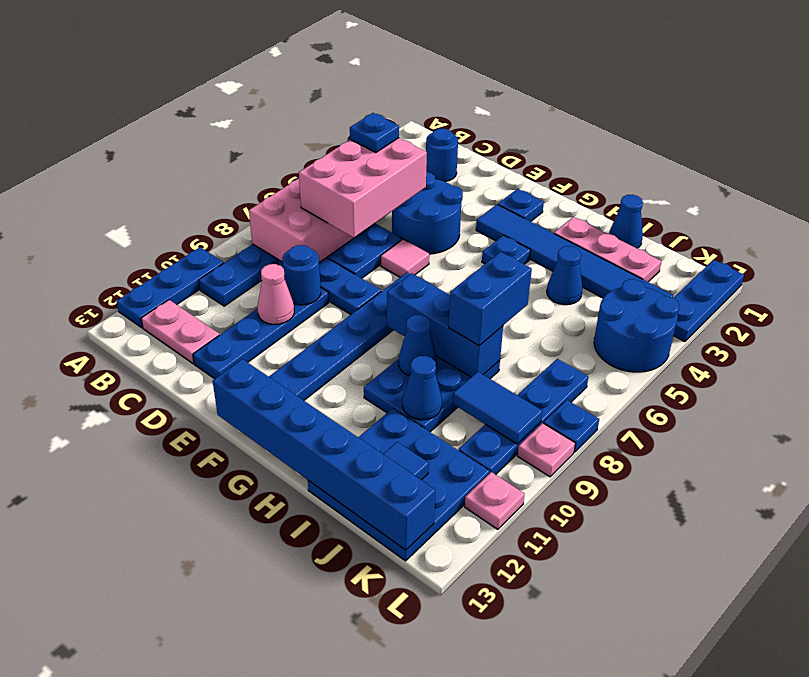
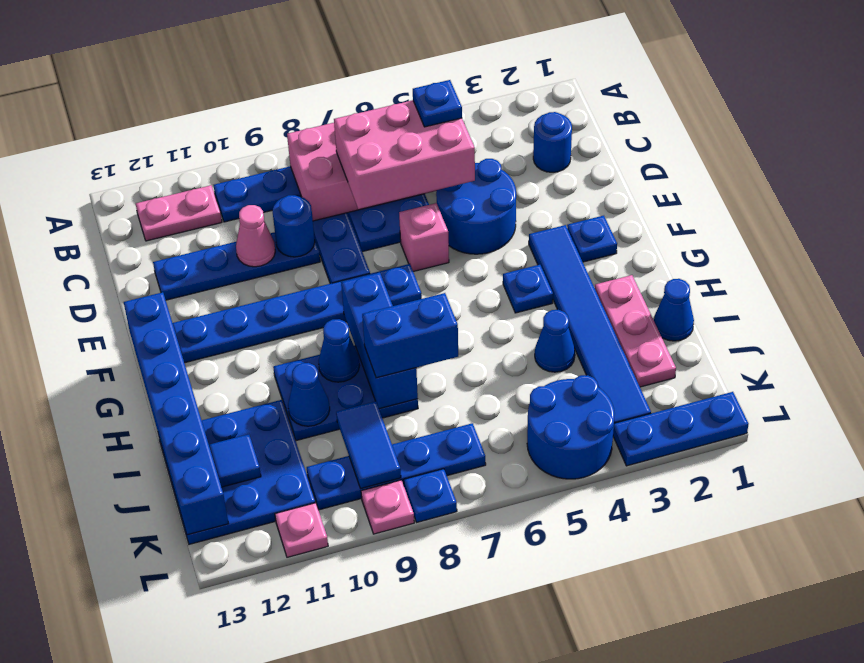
blue plate A10:A12 level 1 -> none
pink plate B12:C12 level 1 -> pink plate B11:B12 level 1
pink tile E6 level 1 -> pink brick E6 level 1

